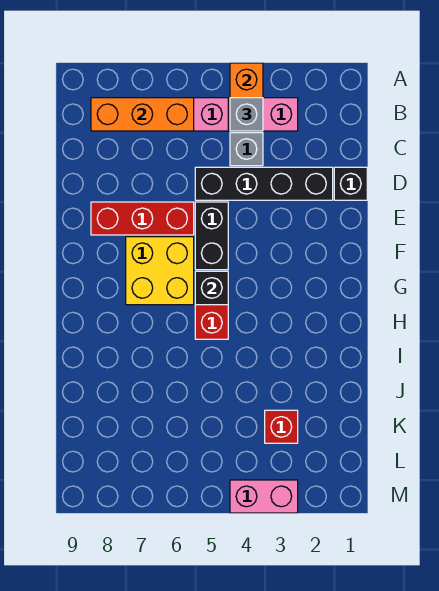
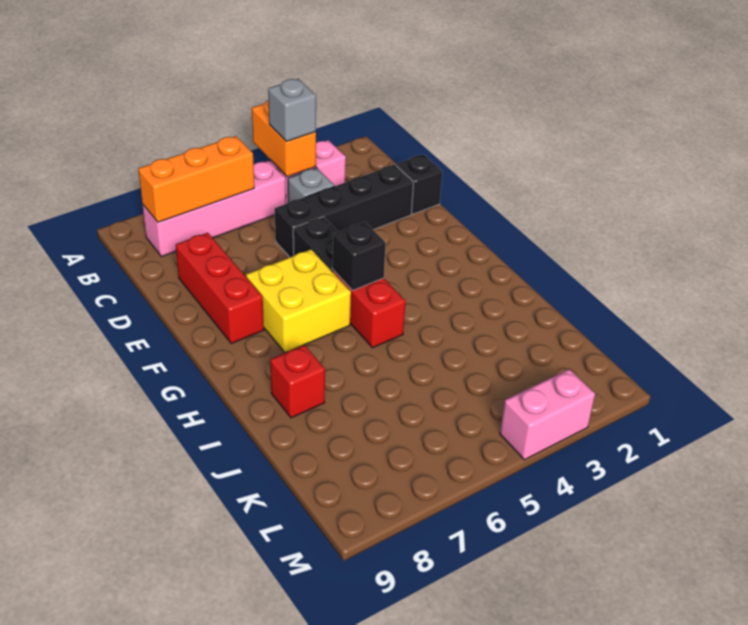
red brick E6:E8 level 1 -> red brick D8:F8 level 1
red brick K3 level 1 -> red brick I8 level 1

